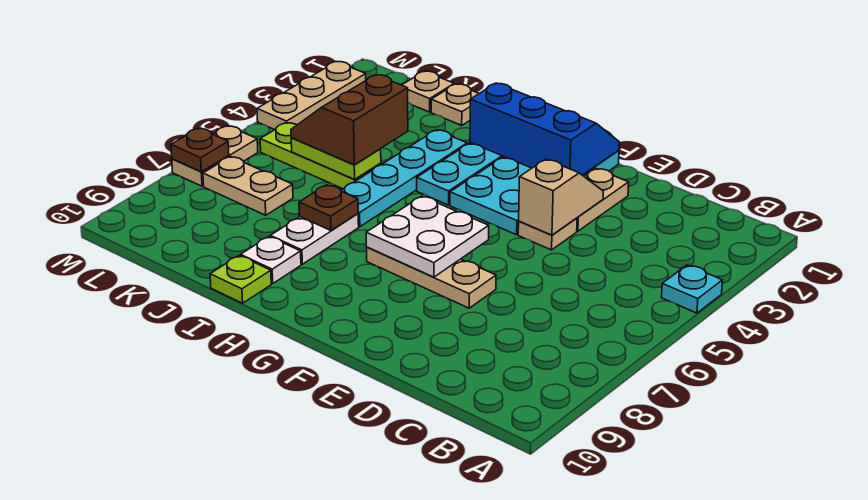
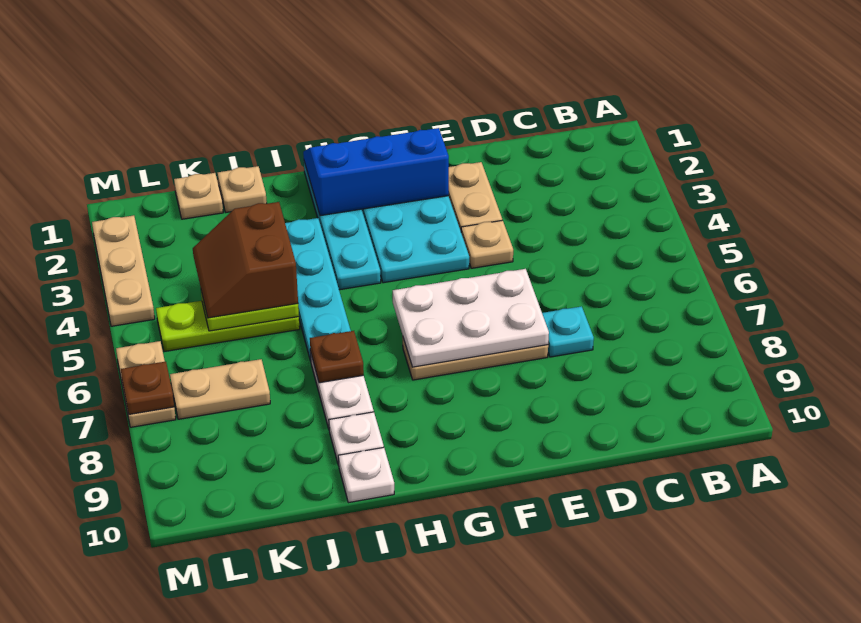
cyan plate A4 level 1 -> cyan plate D7 level 1
tan slope E3:E4 level 2 top 4 -> none
white plate F6:G7 level 2 -> white plate E6:G7 level 2
lime plate I10 level 1 -> white plate I10 level 1

